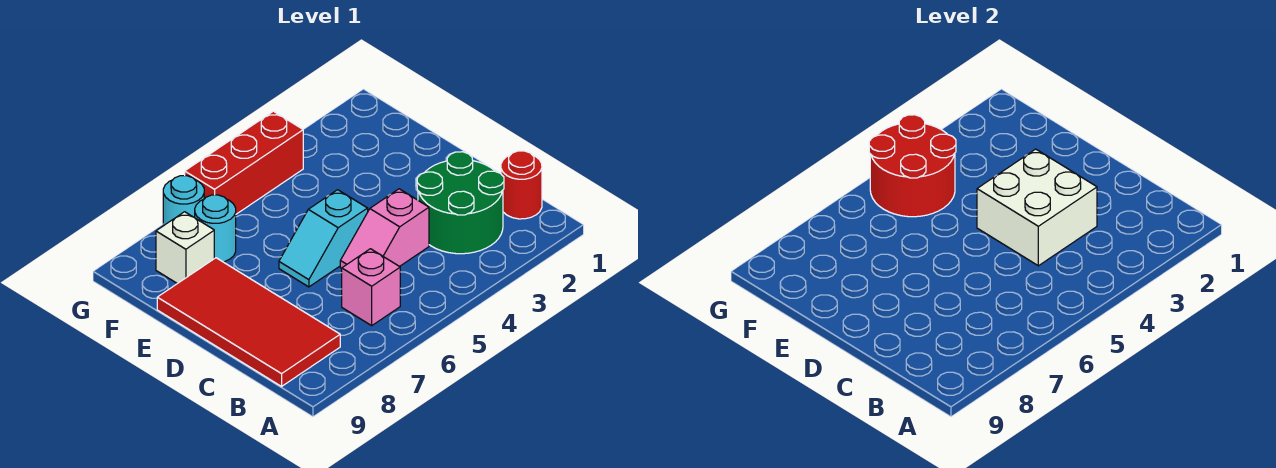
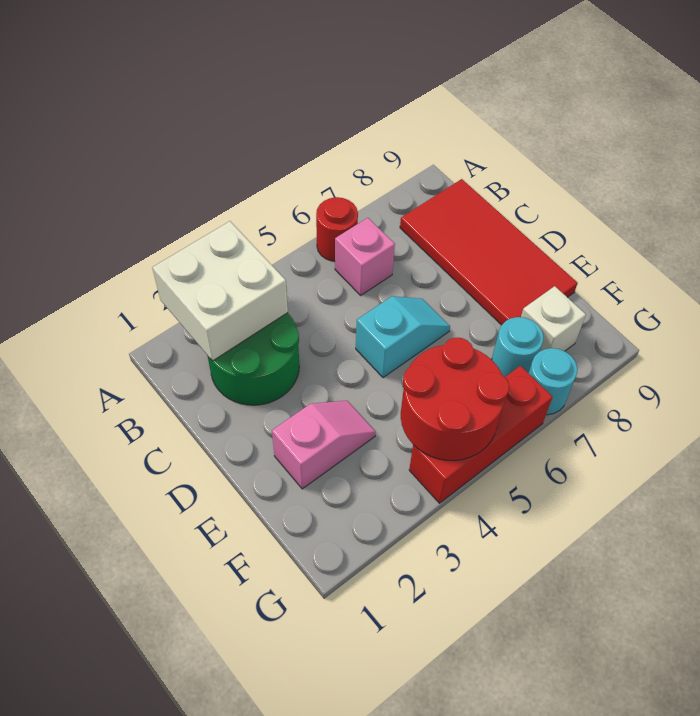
red round brick B1 level 1 -> red round brick A6 level 1
white brick C3:D4 level 2 -> white brick A2:B3 level 2
pink slope C4:C5 level 1 top 4 -> pink slope E2:E3 level 1 top 2

